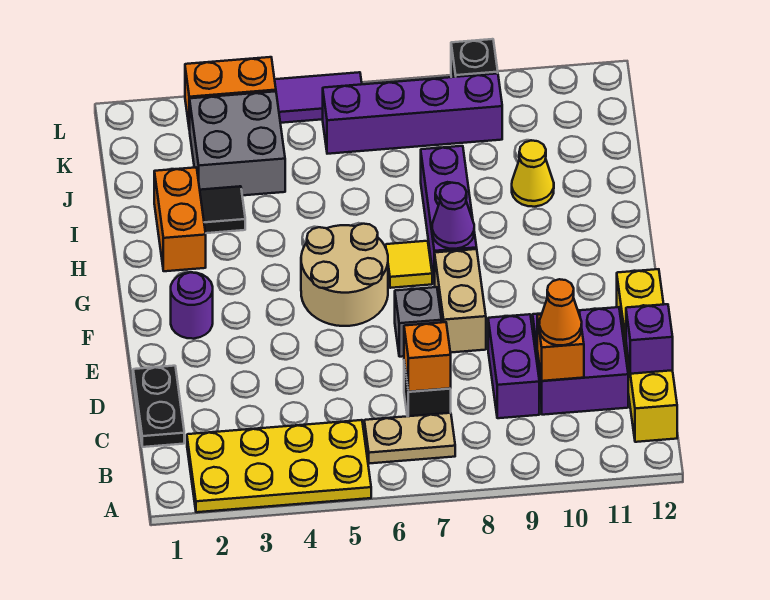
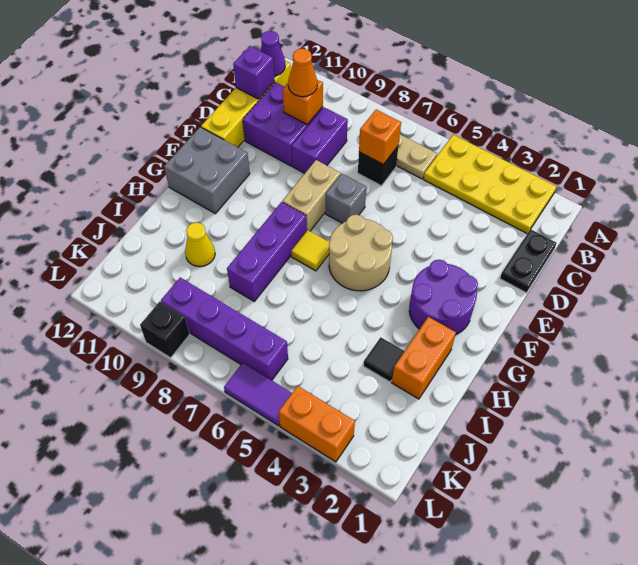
purple round brick F2 level 1 -> purple round brick F2:G3 level 1
purple cone G8 level 2 -> purple cone B12 level 2
grey brick J3:K4 level 1 -> grey brick F11:G12 level 1

